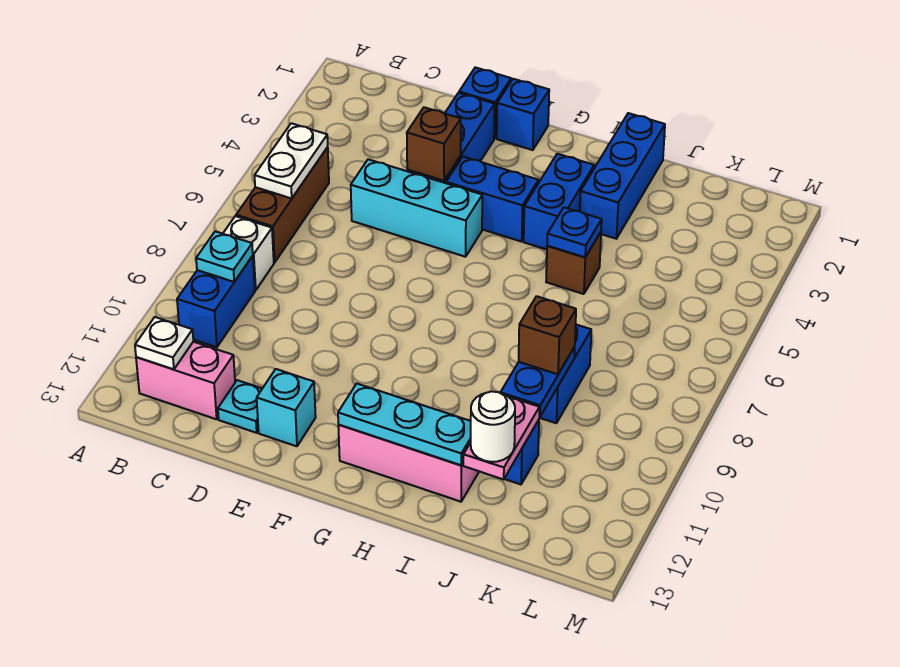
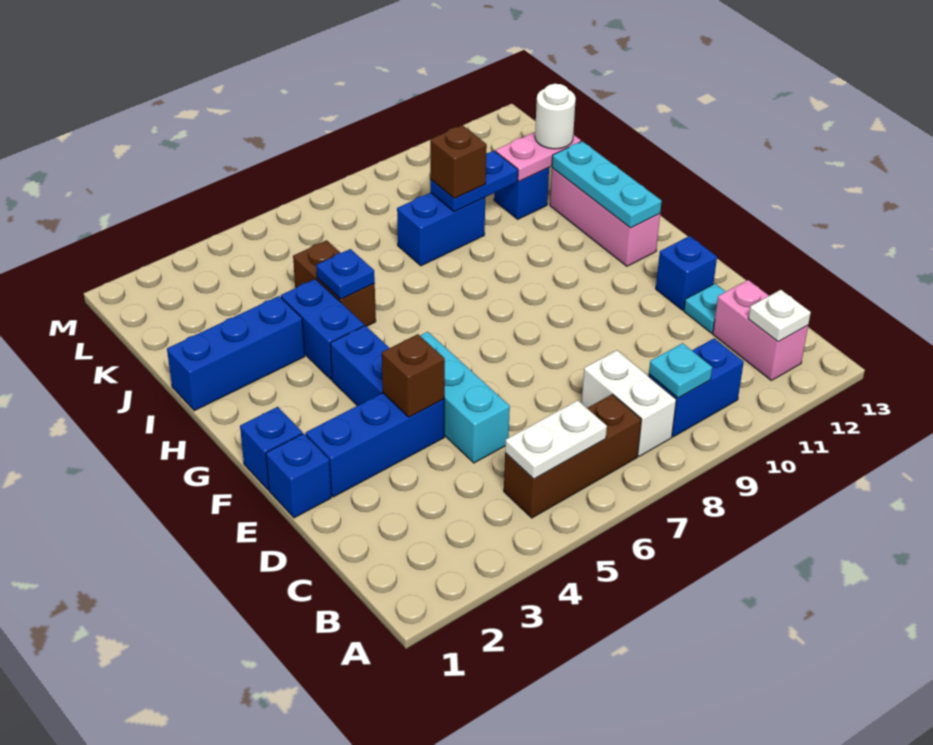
white brick B8 level 1 -> white brick B8:C8 level 1
cyan brick E12 level 1 -> blue brick E12 level 1
blue brick H3:H4 level 1 -> blue brick H4:I4 level 1
brown brick I5 level 1 -> brown brick I5:J5 level 1

